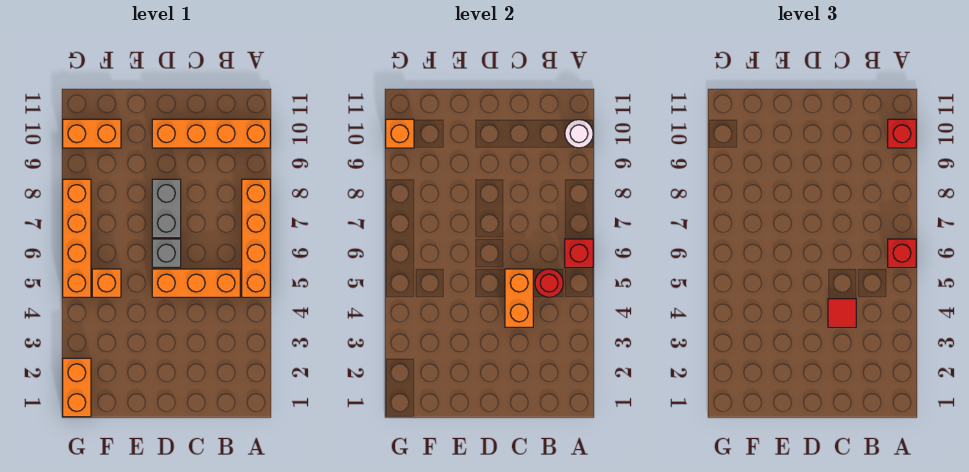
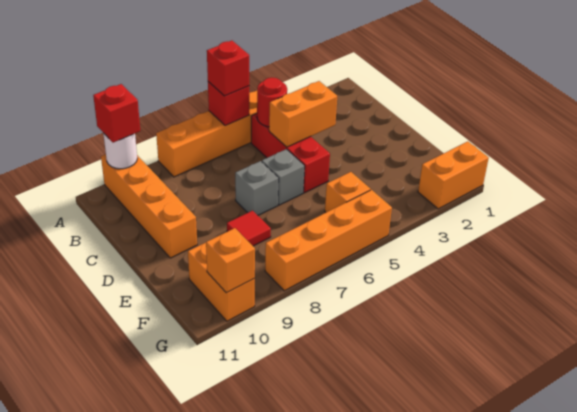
orange brick B5:D5 level 1 -> red brick B5:D5 level 1
red tile C4 level 3 -> red tile E8 level 1
grey brick D7:D8 level 1 -> grey brick D7 level 1

